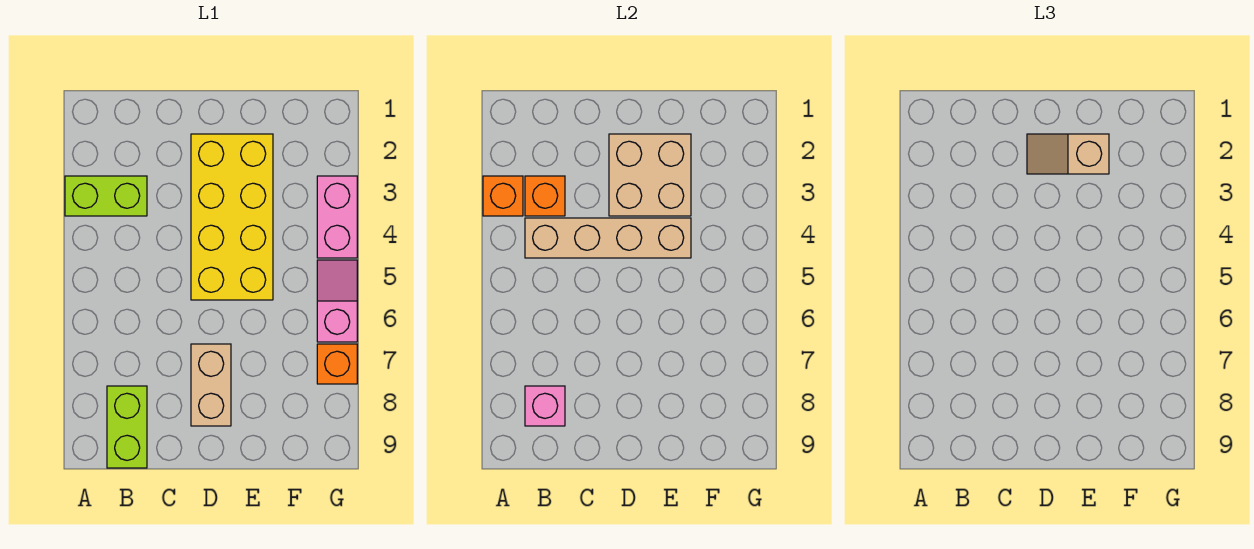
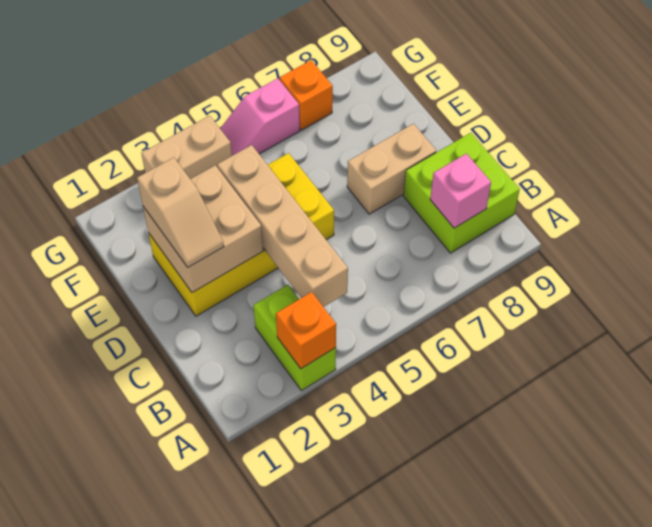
orange brick B3 level 2 -> none
lime brick B8:B9 level 1 -> lime brick B8:C9 level 1
pink brick G3:G4 level 1 -> tan brick G3:G4 level 1

